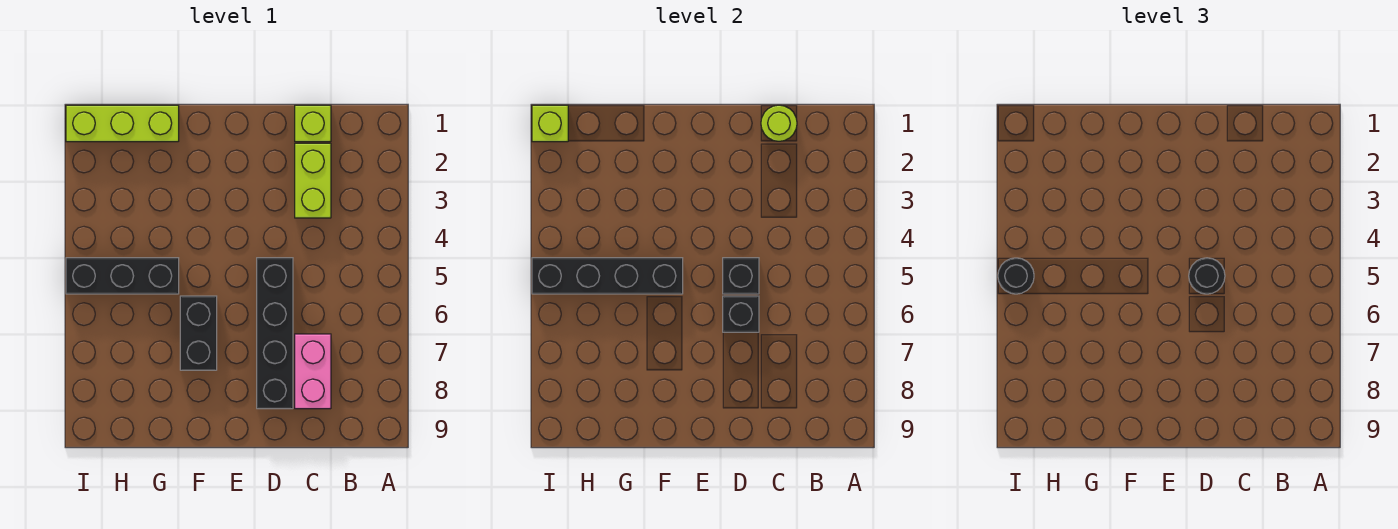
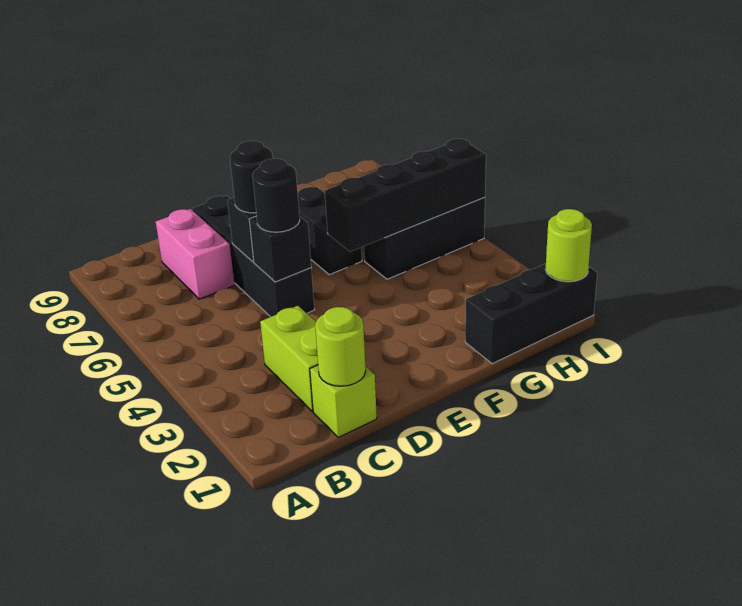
lime brick G1:I1 level 1 -> black brick G1:I1 level 1
lime brick I1 level 2 -> lime round brick I1 level 2
black round brick I5 level 3 -> black round brick D6 level 3

